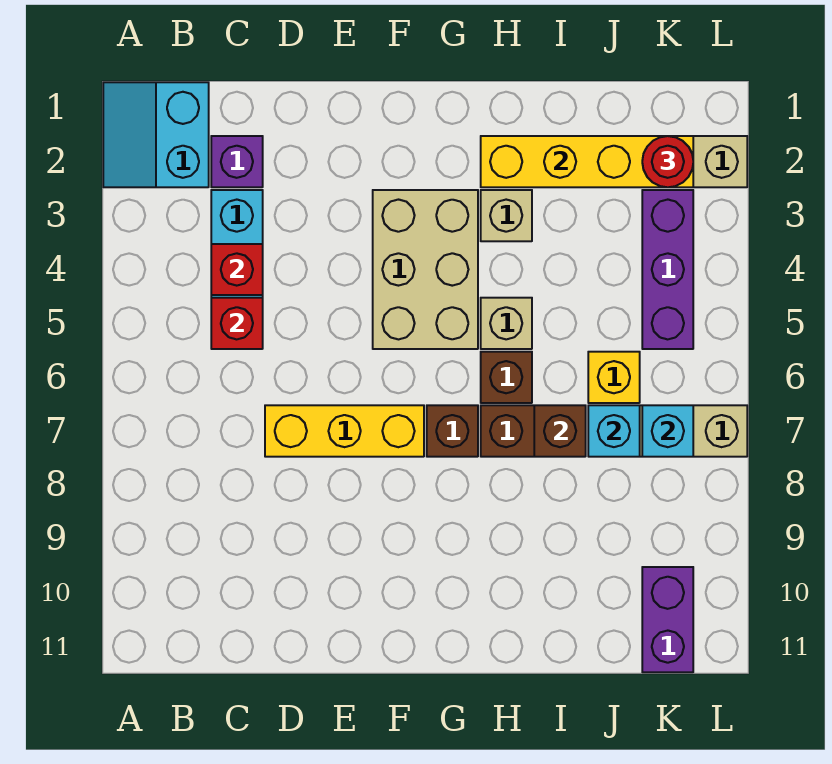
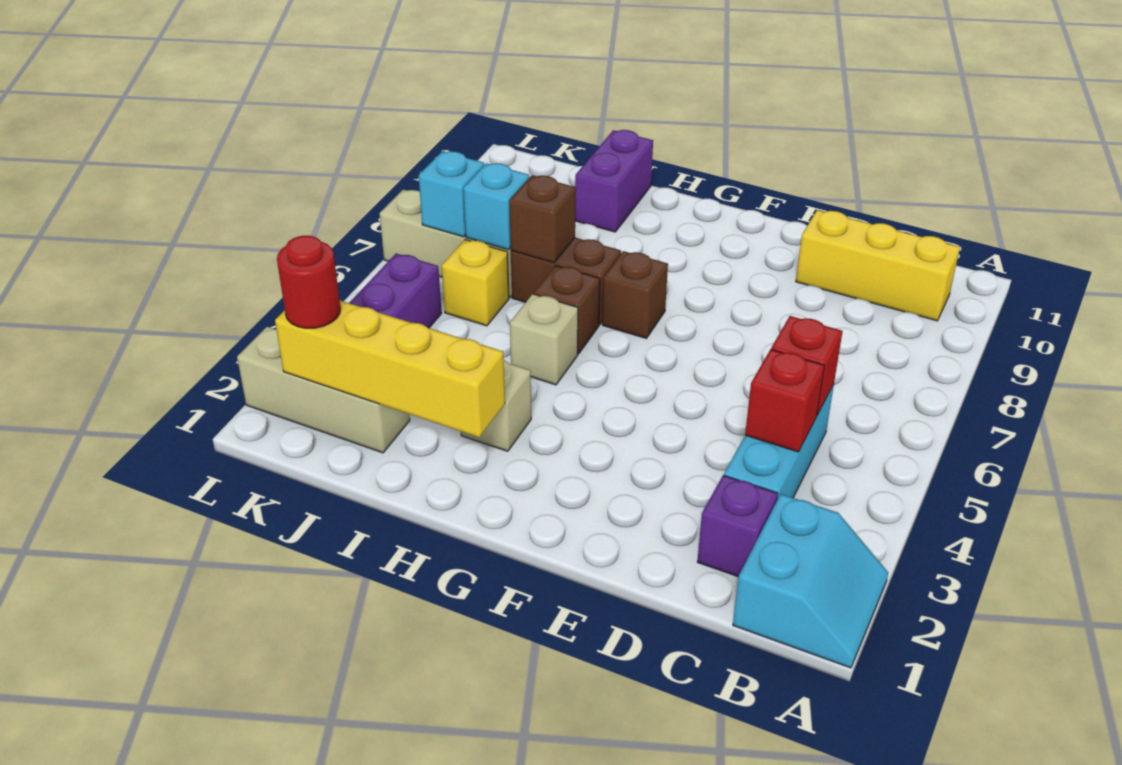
yellow brick D7:F7 level 1 -> yellow brick B10:D10 level 1
tan brick F3:G5 level 1 -> none
purple brick K10:K11 level 1 -> purple brick I10:I11 level 1

